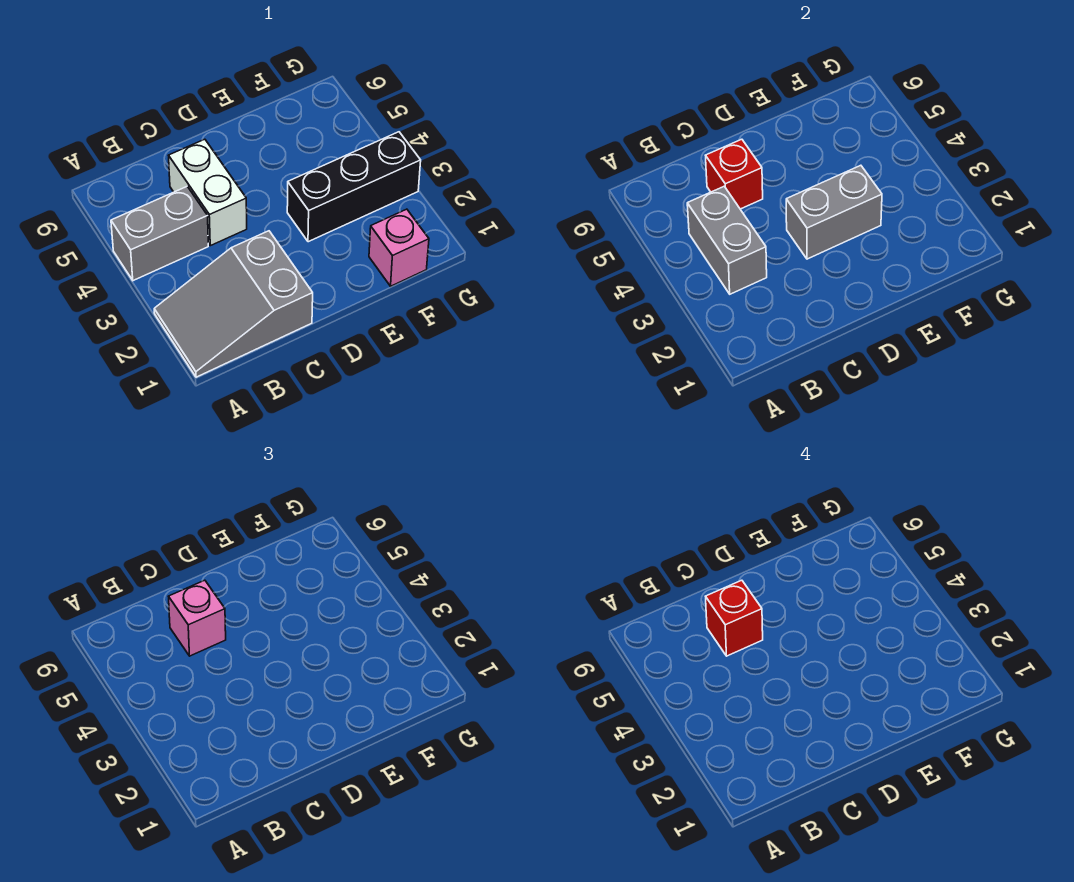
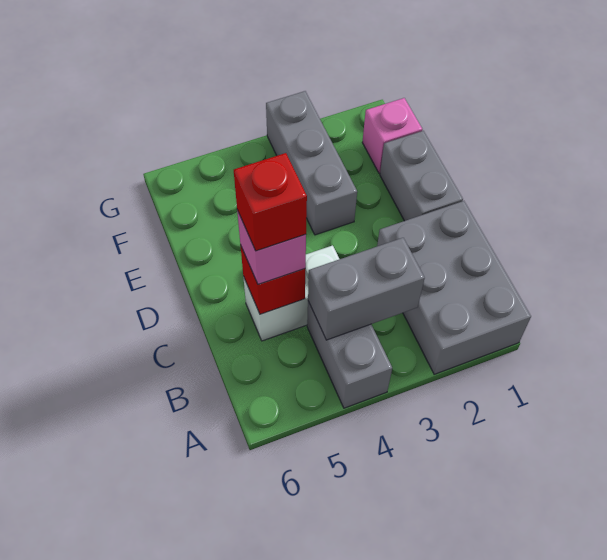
grey slope A1:C2 level 1 top C -> grey brick A1:C2 level 1
grey brick D3:E3 level 2 -> grey brick D1:E1 level 1
black brick E3:G3 level 1 -> grey brick E3:G3 level 1

